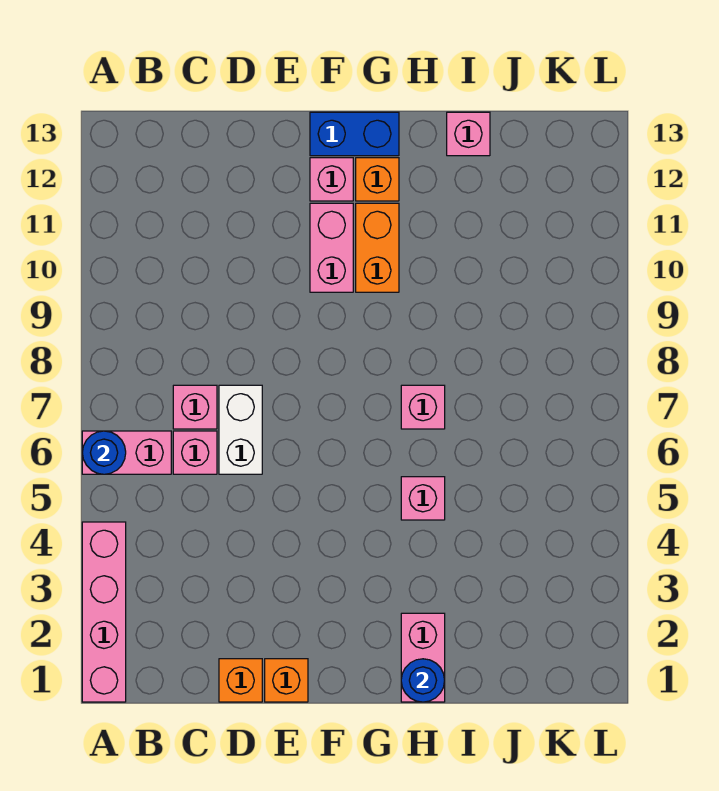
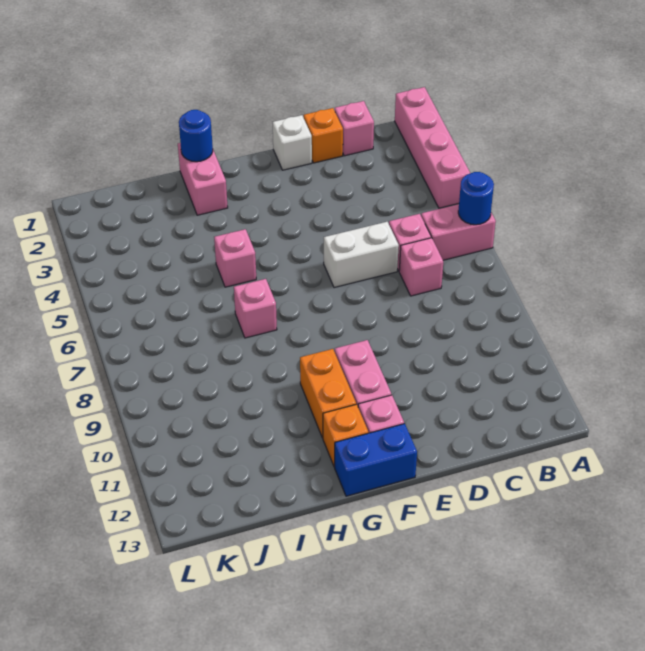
white brick D6:D7 level 1 -> white brick D6:E6 level 1
orange brick E1 level 1 -> white brick E1 level 1
pink brick I13 level 1 -> pink brick C1 level 1

